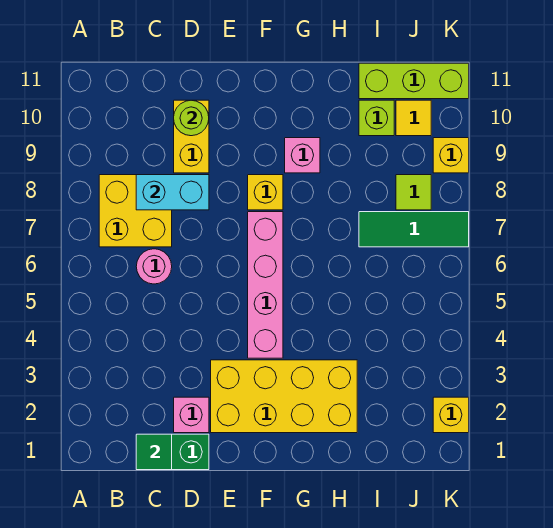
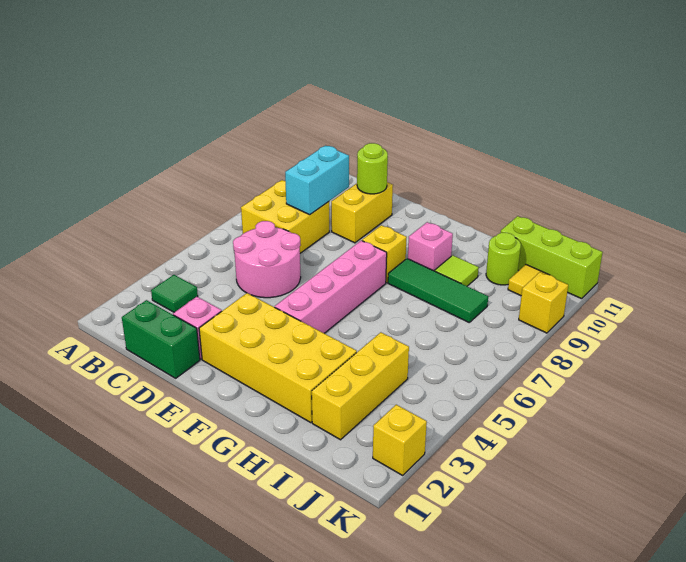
green tile C1 level 2 -> green tile B3 level 1
pink round brick C6 level 1 -> pink round brick C5:D6 level 1
cyan brick C8:D8 level 2 -> cyan brick C8:C9 level 2
none -> yellow brick I2:I4 level 1
green tile I7:K7 level 1 -> green tile G8:I8 level 1
lime brick I10 level 1 -> lime round brick I10 level 1
lime tile J8 level 1 -> lime tile H9 level 1

